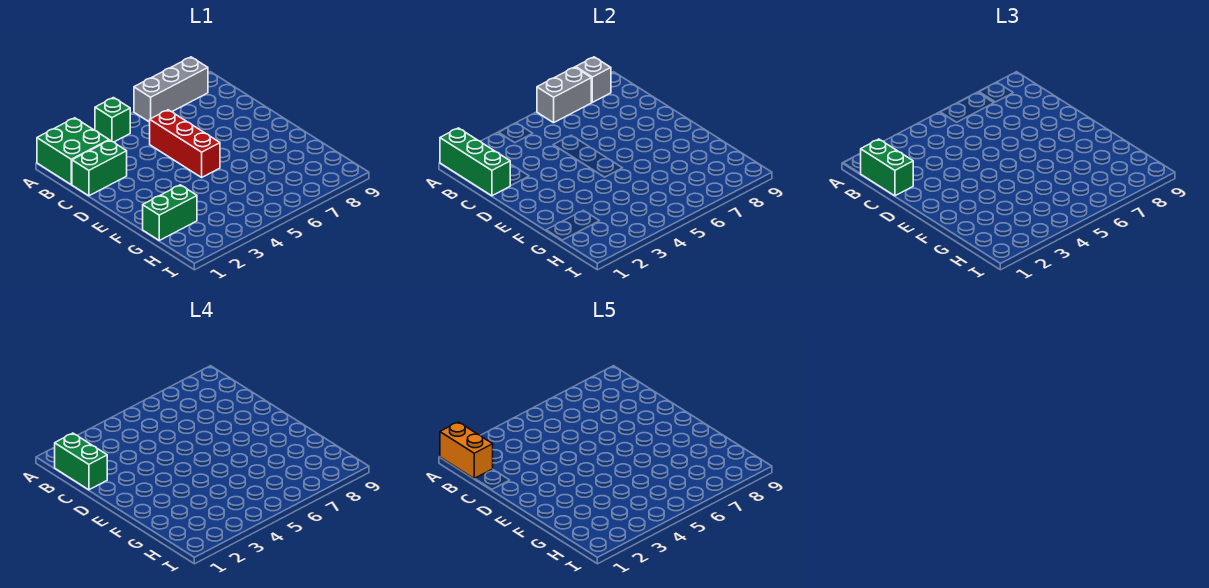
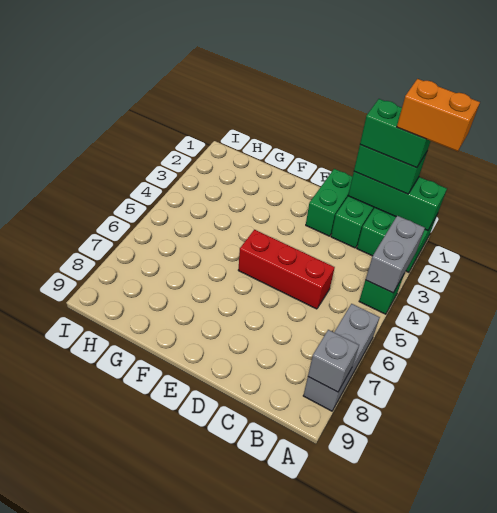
grey brick A6:A7 level 2 -> grey brick A3:A4 level 2
green brick G1:G2 level 1 -> green brick D1:D2 level 1

